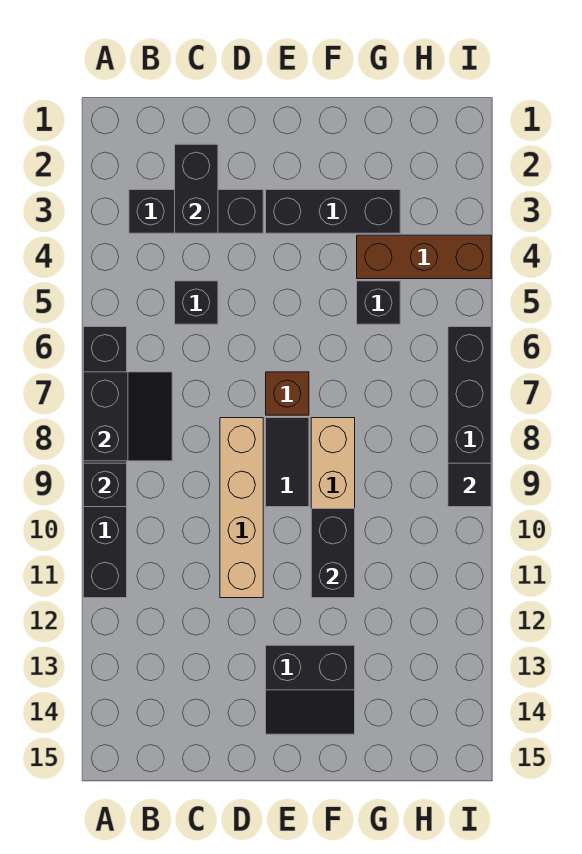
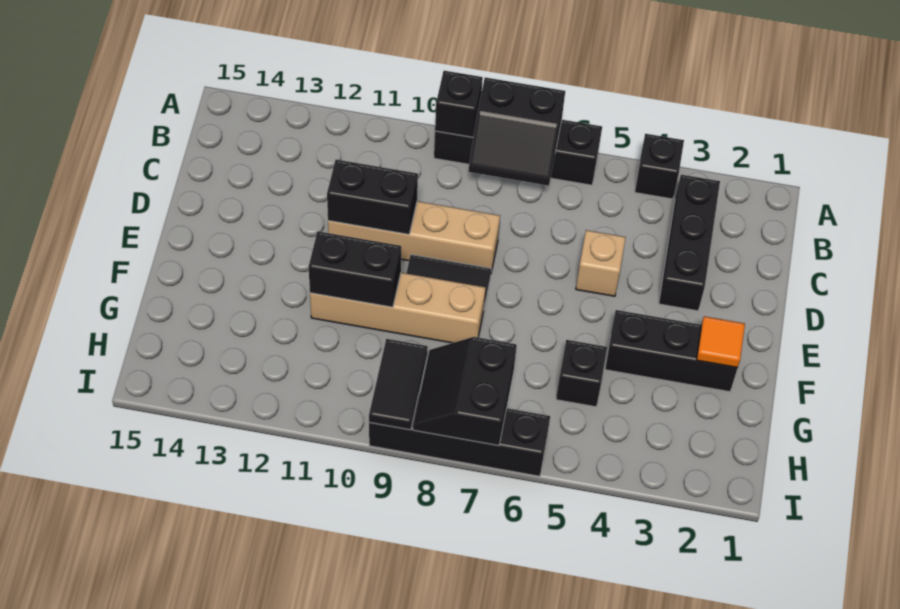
black brick A6:A11 level 1 -> black brick A6:A9 level 1
black brick C2:C3 level 2 -> black brick D10:D11 level 2
black brick C5 level 1 -> black brick A4 level 1
none -> tan brick D5 level 1
black brick E3:G3 level 1 -> black brick F2:F4 level 1
brown brick E7 level 1 -> none
black slope E13:F14 level 1 top 13 -> black slope H7:I8 level 2 top 7
none -> orange tile F2 level 2
brown brick G4:I4 level 1 -> none
black tile I9 level 2 -> black tile H9:I9 level 2

